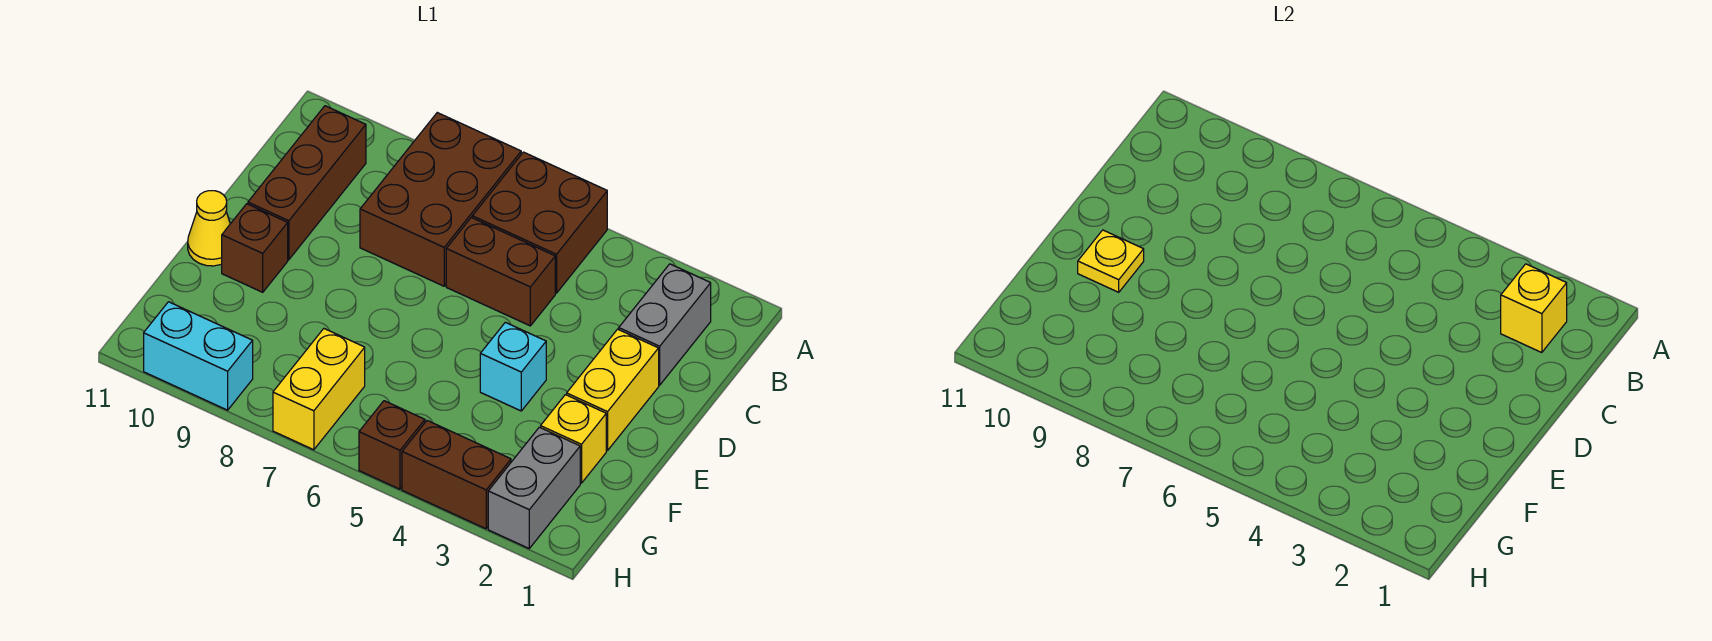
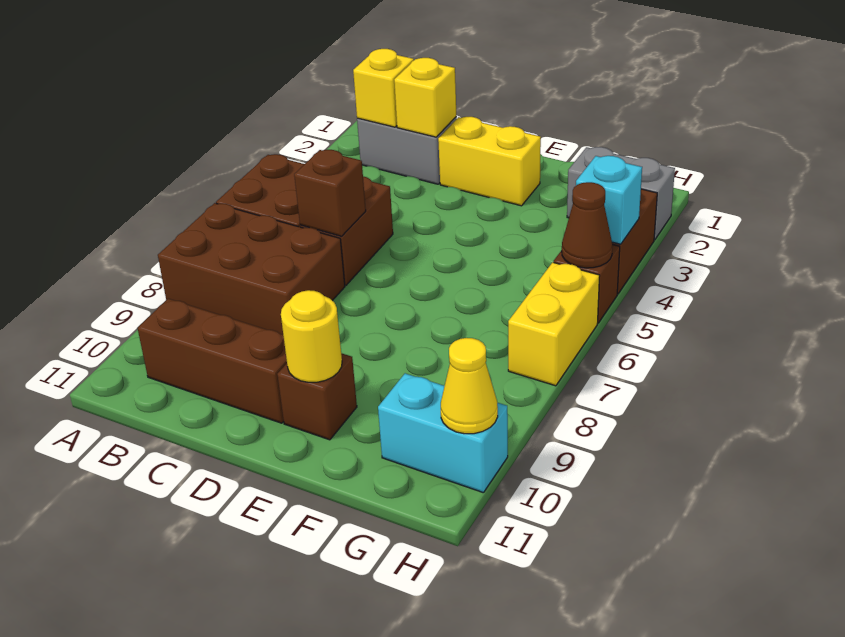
none -> brown brick C6 level 2
cyan brick E4 level 1 -> cyan brick H4 level 2
yellow plate E10 level 2 -> yellow round brick E10 level 2
yellow cone E11 level 1 -> yellow cone H10 level 2
yellow brick F2 level 1 -> yellow brick C2 level 2
yellow brick G7:H7 level 1 -> yellow brick H6:H7 level 1
none -> brown cone H5 level 2
cyan brick H9:H10 level 1 -> cyan brick G10:H10 level 1

